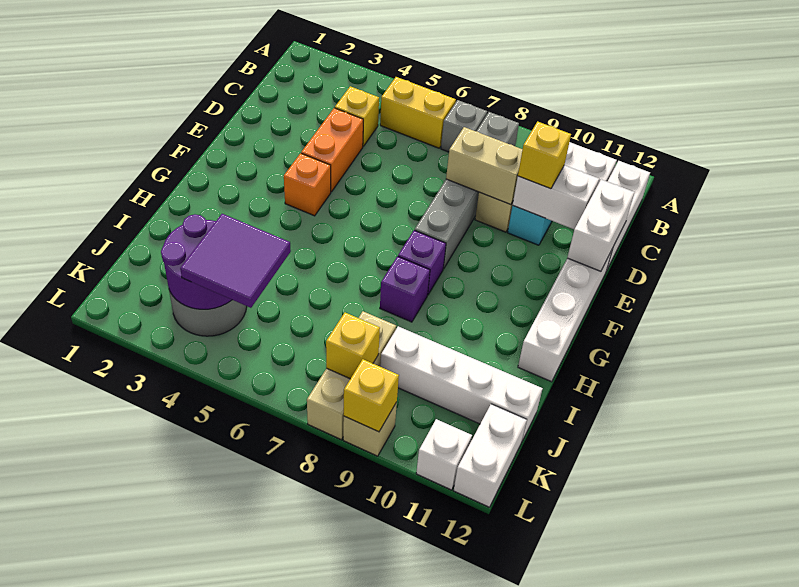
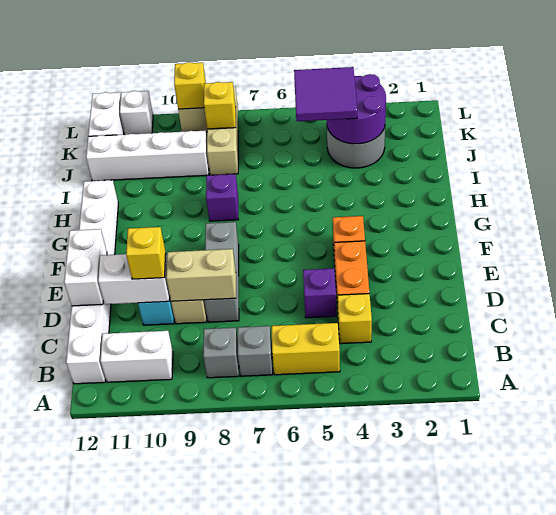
purple brick G8 level 1 -> purple brick D5 level 1

